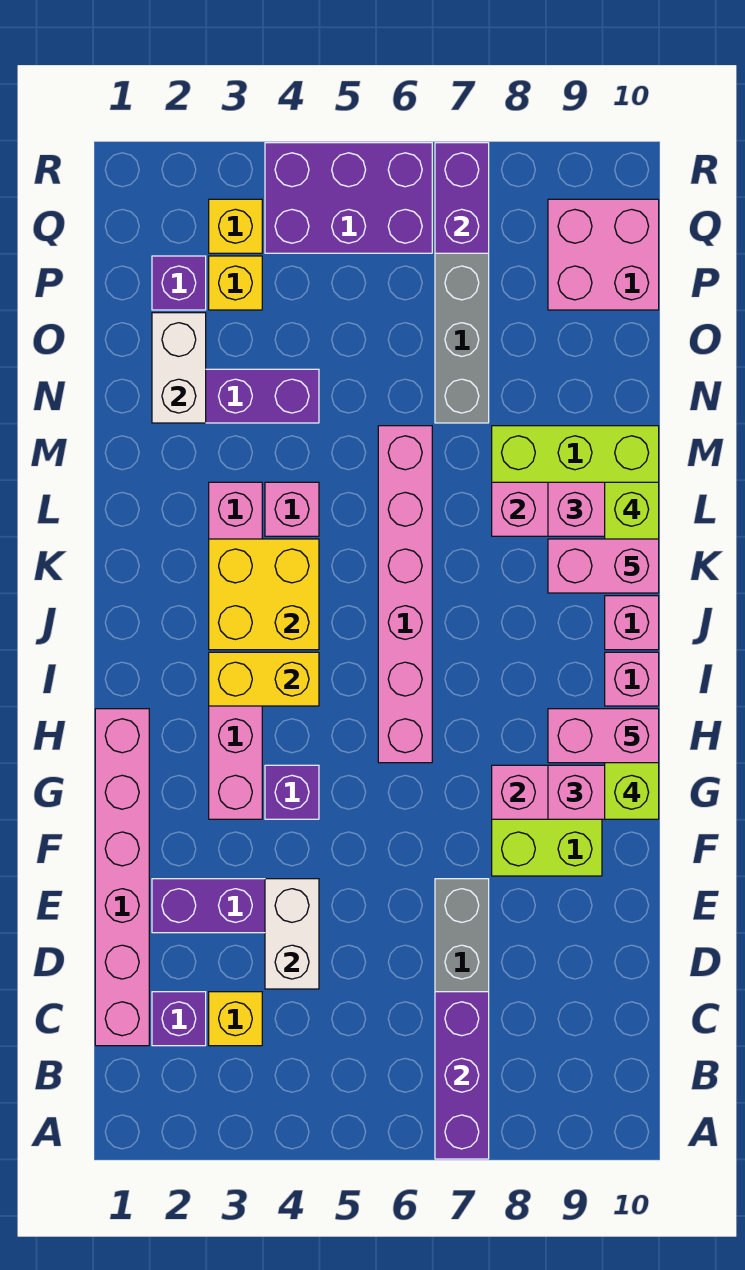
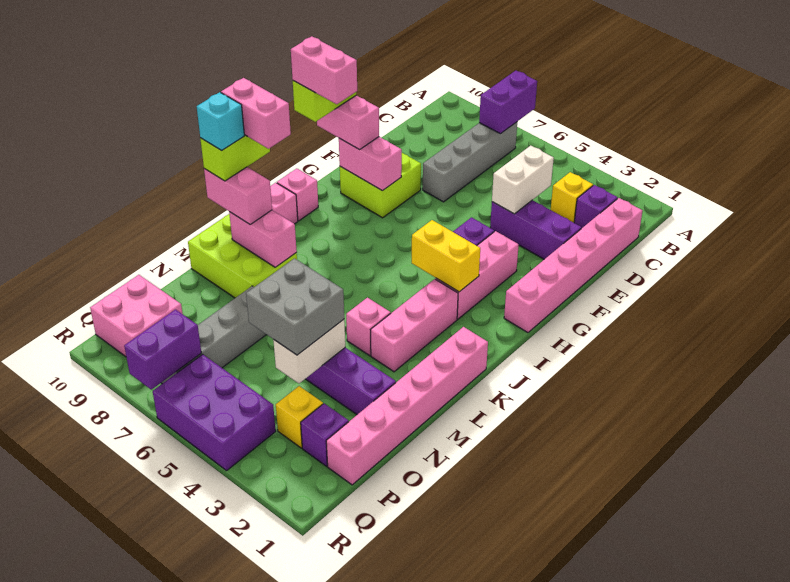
purple brick A7:C7 level 2 -> purple brick A7:B7 level 2
pink brick H6:M6 level 1 -> pink brick K1:P1 level 1
yellow brick J3:K4 level 2 -> none
none -> cyan brick L10 level 5
white brick N2:O2 level 2 -> white brick N4:O4 level 2
none -> grey brick N4:O5 level 3
yellow brick Q3 level 1 -> none

